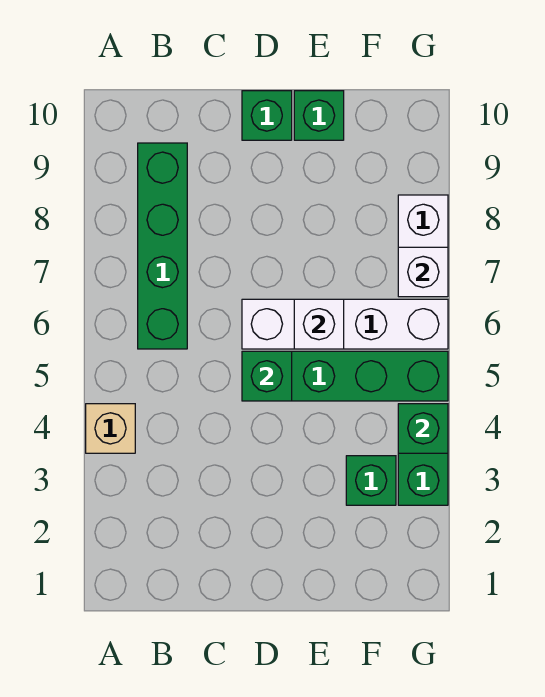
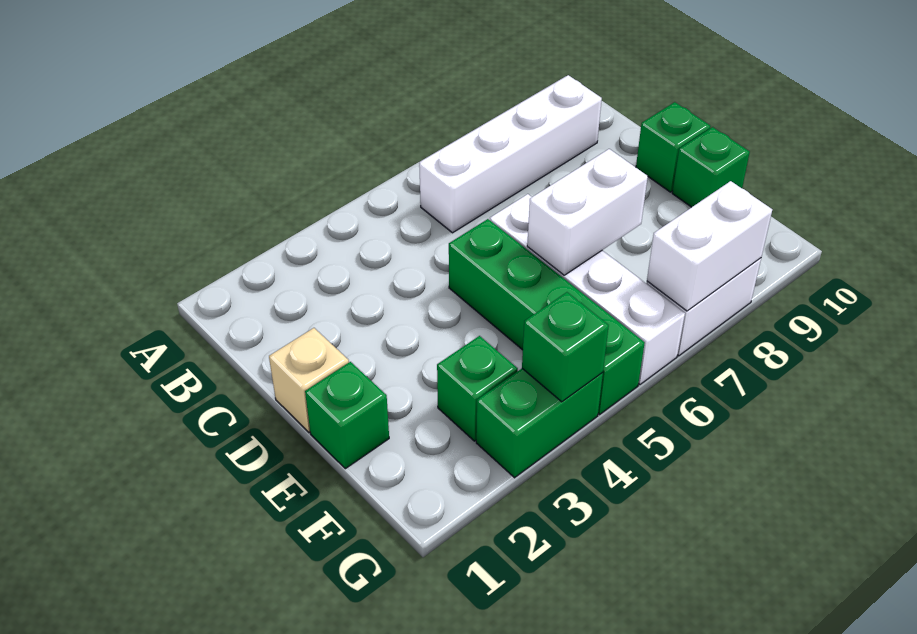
tan brick A4 level 1 -> tan brick D1 level 1
green brick B6:B9 level 1 -> white brick B6:B9 level 1
green brick D5 level 2 -> green brick E1 level 1
white brick E6 level 2 -> white brick E6:E7 level 2
white brick G7 level 2 -> white brick G7:G8 level 2

